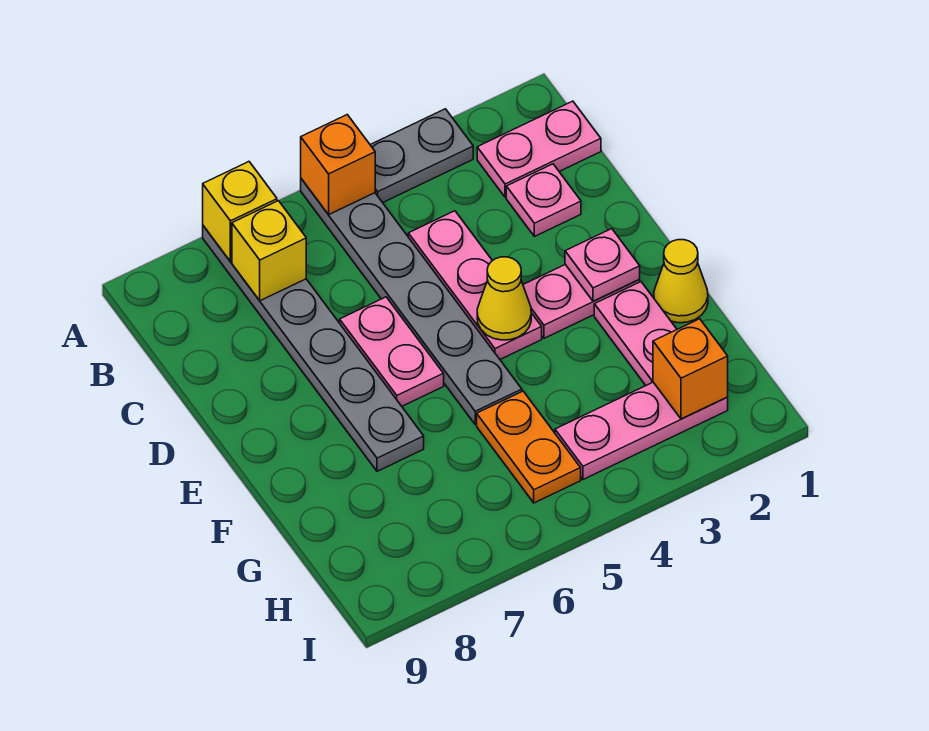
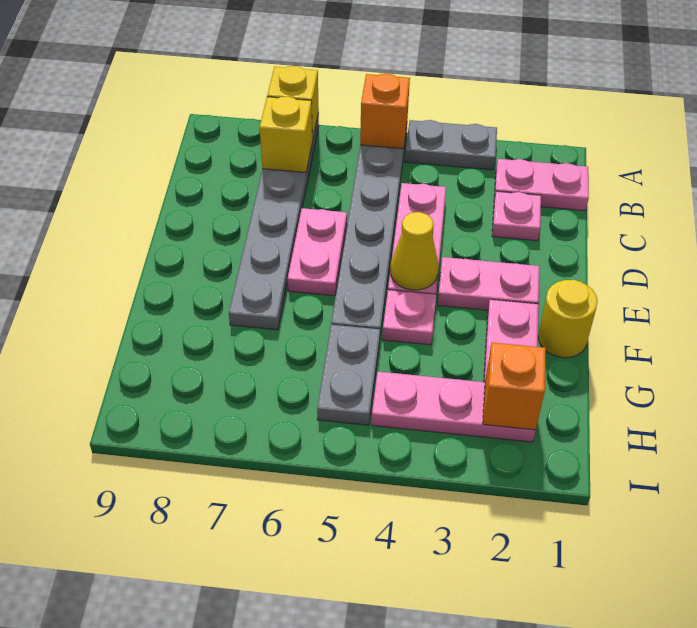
pink plate E2 level 2 -> pink plate F4 level 1
yellow cone F1 level 1 -> yellow round brick F1 level 1
orange plate G5:H5 level 1 -> grey plate G5:H5 level 1

